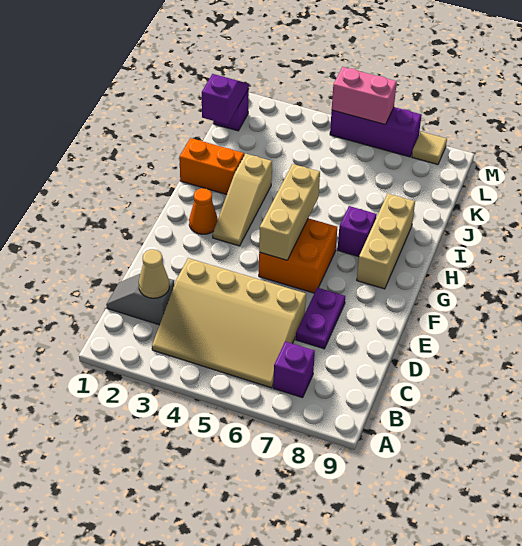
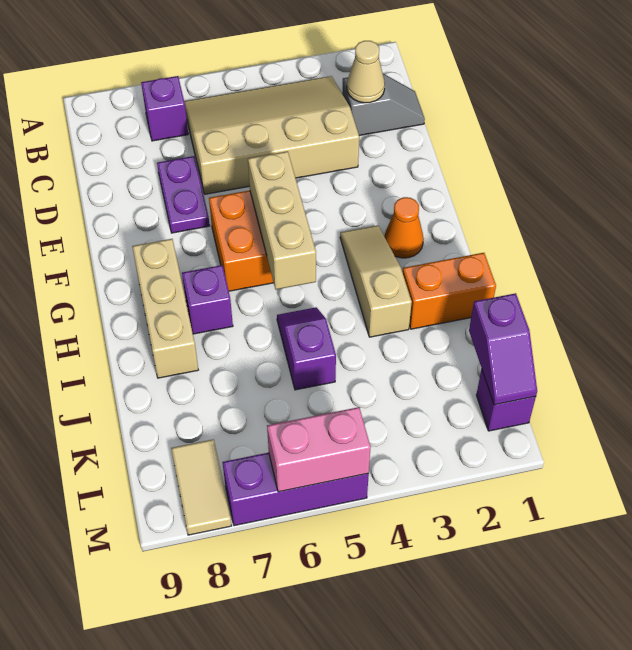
none -> purple slope I5:J5 level 1 top J
tan tile M8 level 1 -> tan tile L8:M8 level 1

